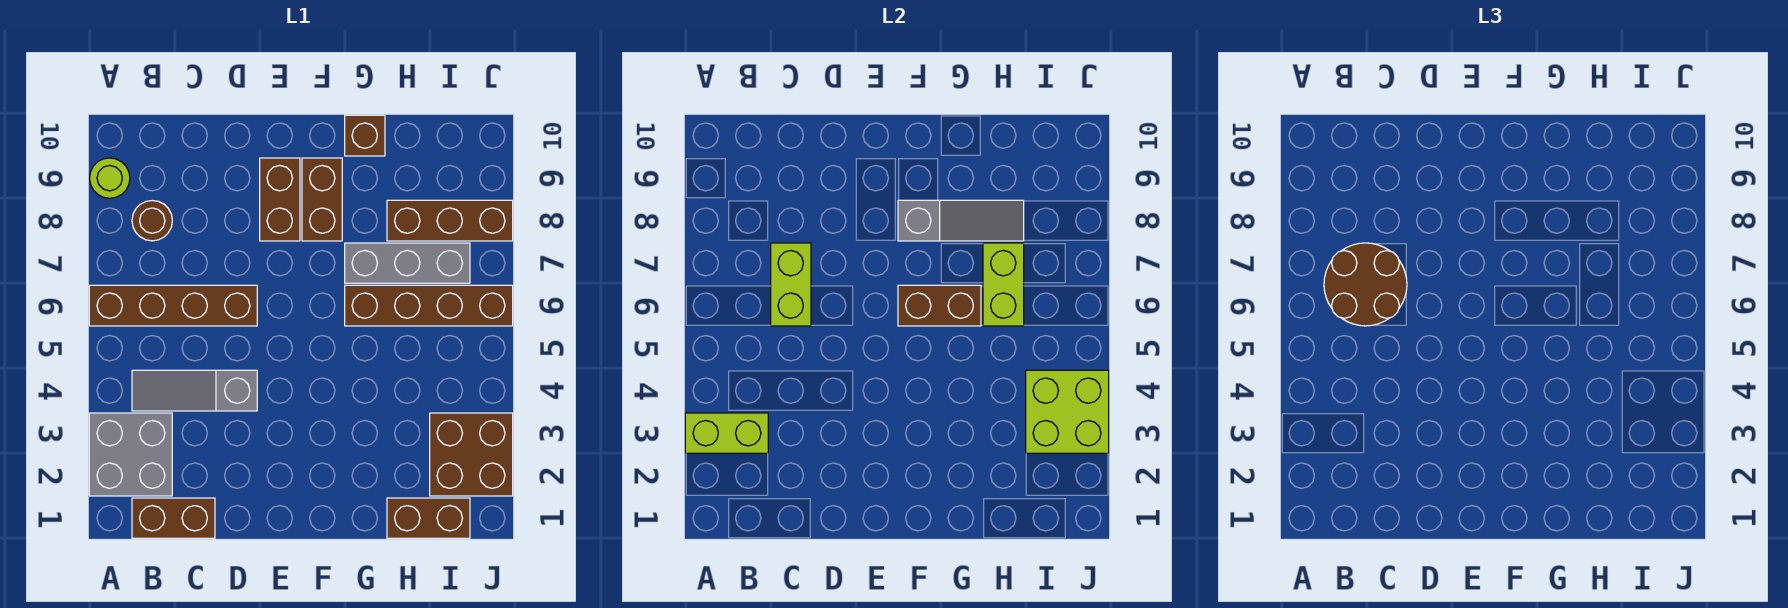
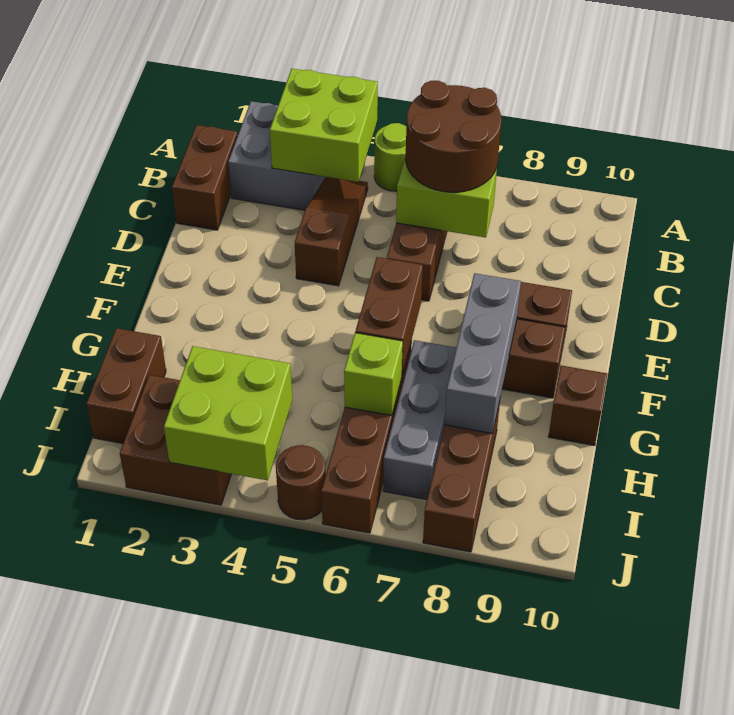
lime brick A3:B3 level 2 -> lime brick A3:B4 level 2
lime round brick A9 level 1 -> lime round brick A5 level 1
grey slope B4:D4 level 1 top D -> brown slope B4:D4 level 1 top D
brown round brick B8 level 1 -> brown round brick J5 level 1
grey slope F8:H8 level 2 top F -> grey brick F8:H8 level 2
lime brick H6:H7 level 2 -> lime brick H6 level 2

